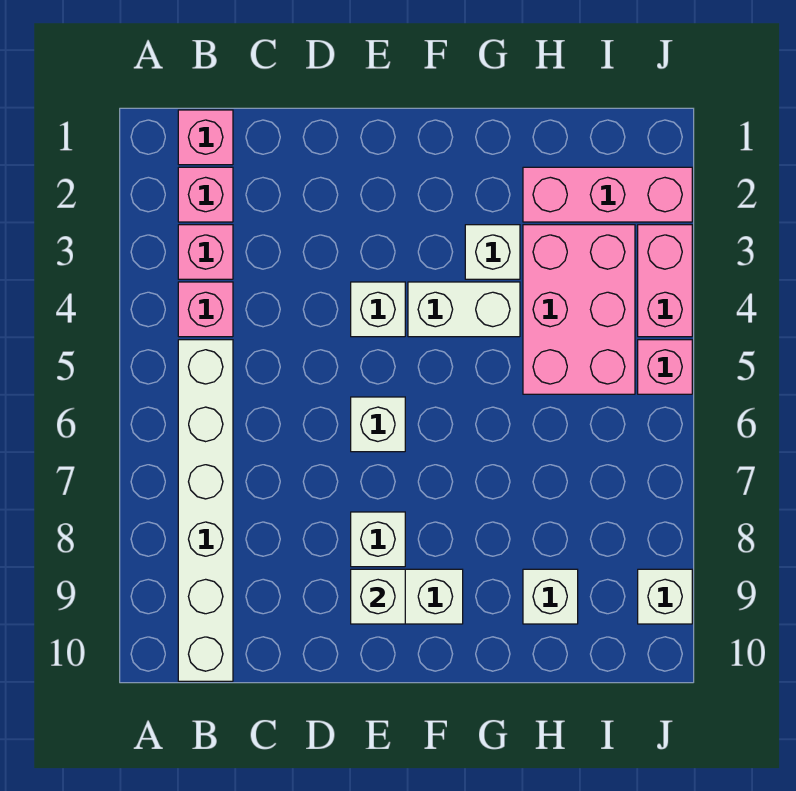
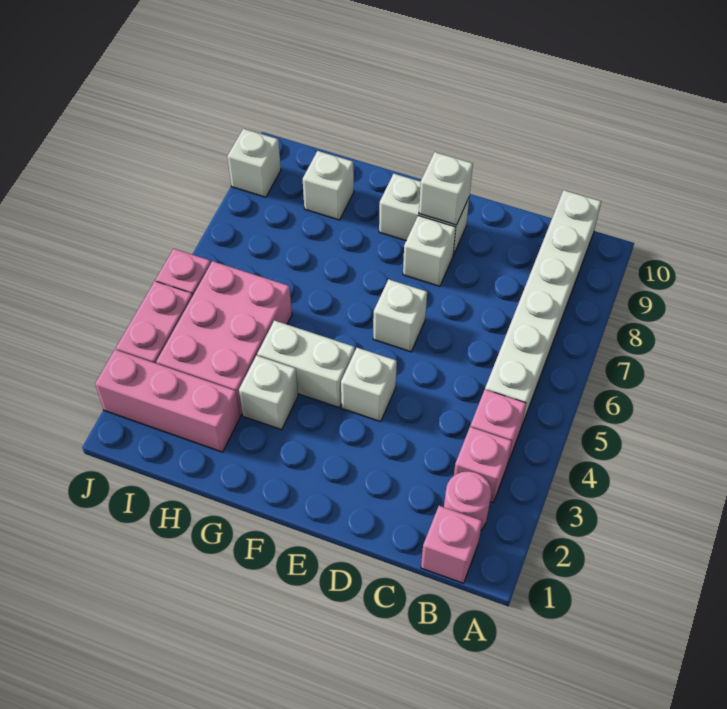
pink brick B2 level 1 -> pink round brick B2 level 1

